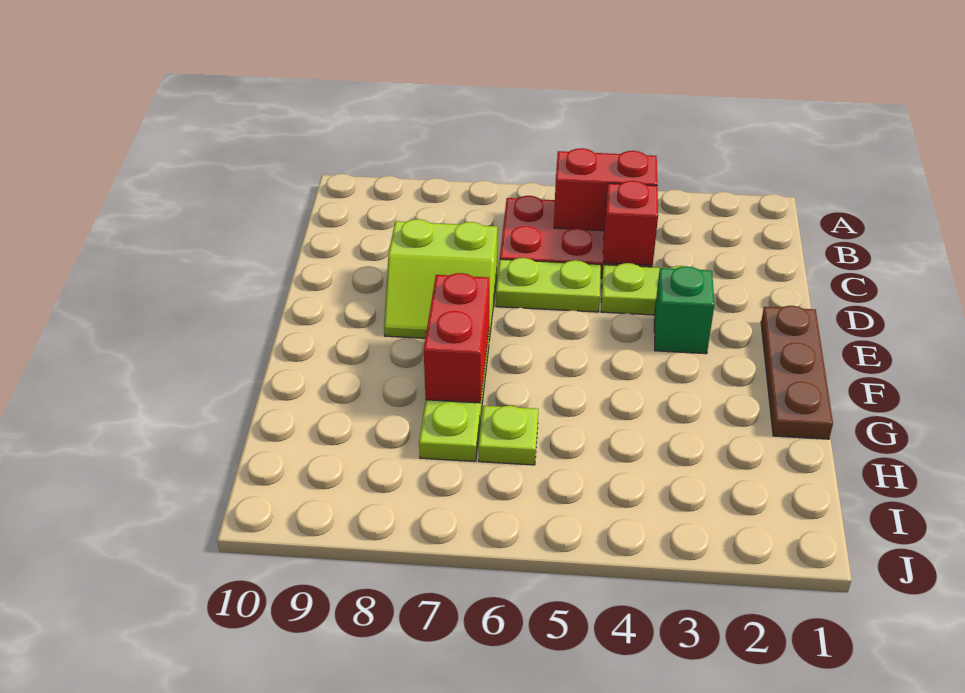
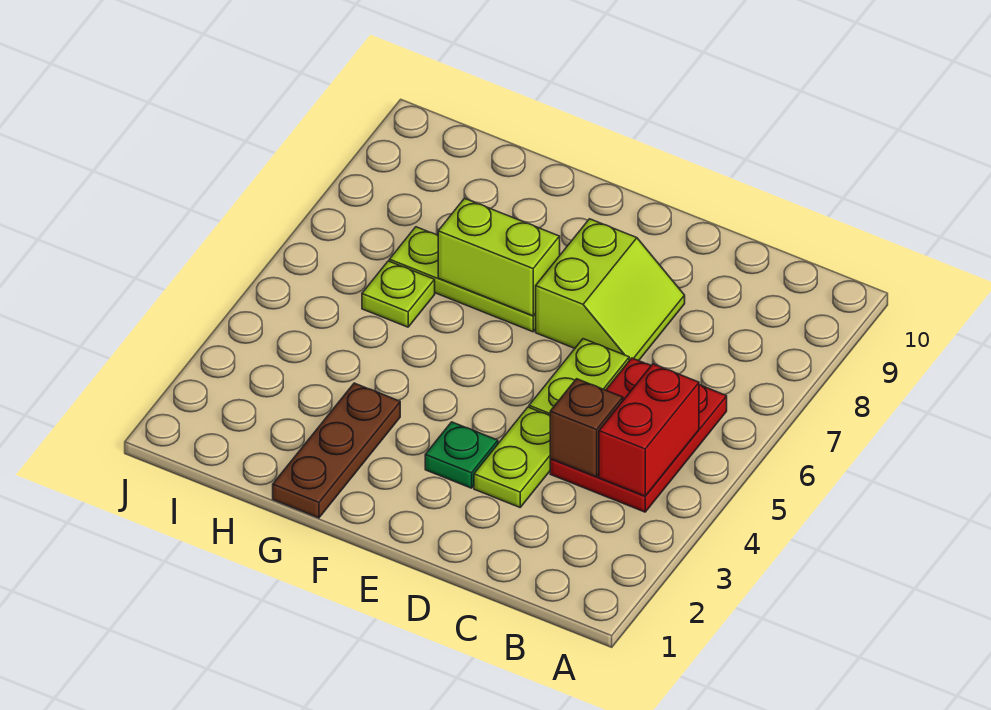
red brick C4 level 2 -> brown brick C4 level 2
lime slope D7:E8 level 1 top D -> lime slope D7:E8 level 1 top E
brown plate E1:G1 level 1 -> brown plate G1:G3 level 1
green brick E3 level 1 -> green plate E3 level 1
red brick F7:G7 level 2 -> lime brick F7:G7 level 2

